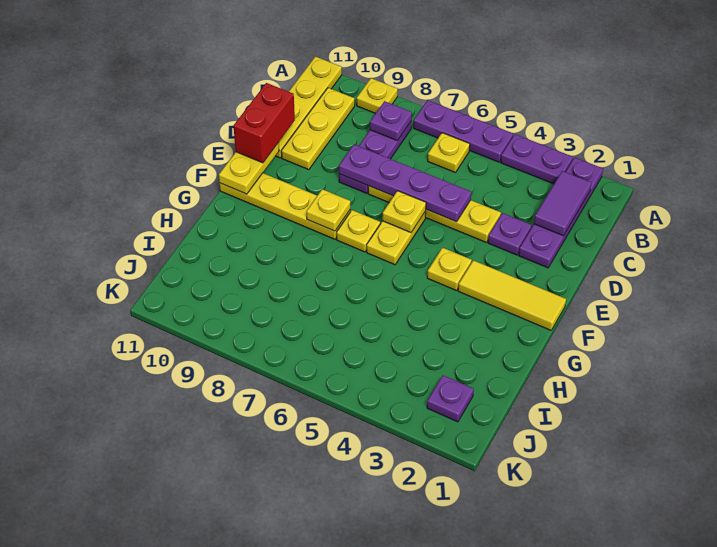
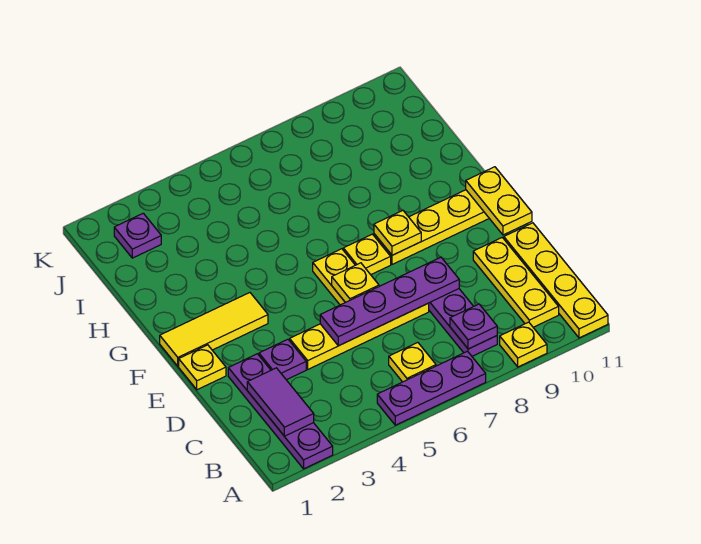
purple plate A3:A4 level 1 -> none
red brick D11:E11 level 3 -> none
yellow plate F4 level 1 -> yellow plate E1 level 1

